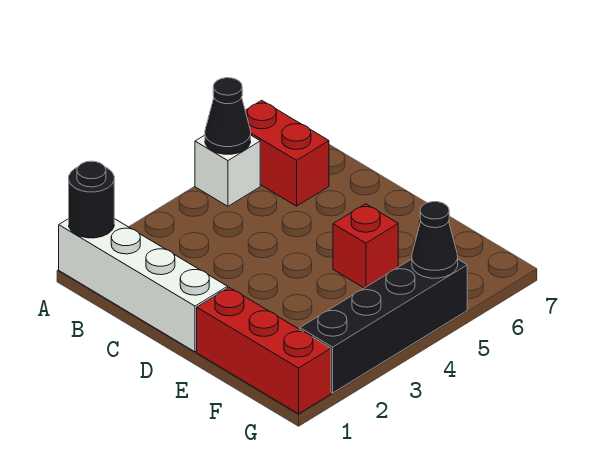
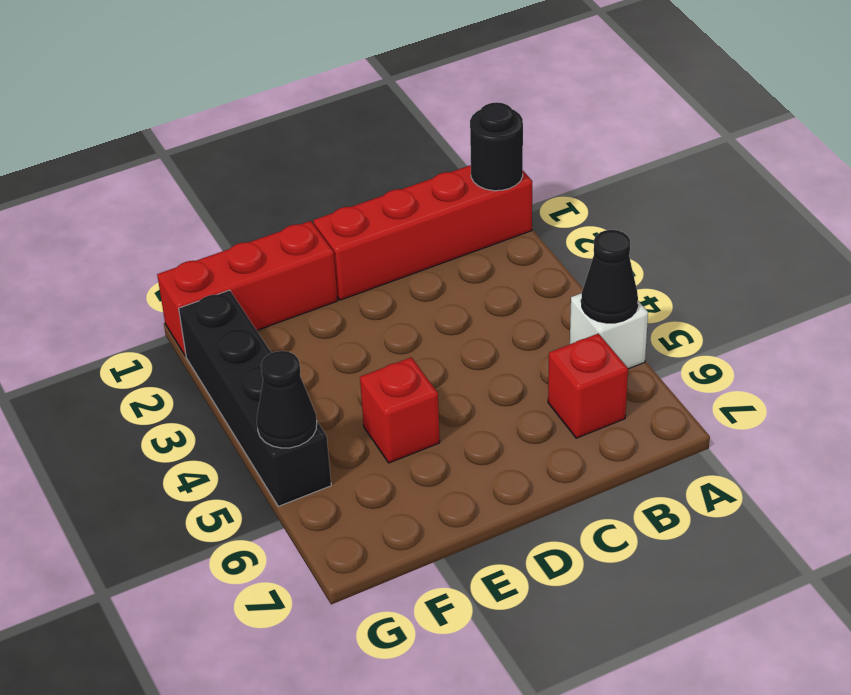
white brick A1:D1 level 1 -> red brick A1:D1 level 1
red brick A6:B6 level 1 -> red brick B6 level 1

